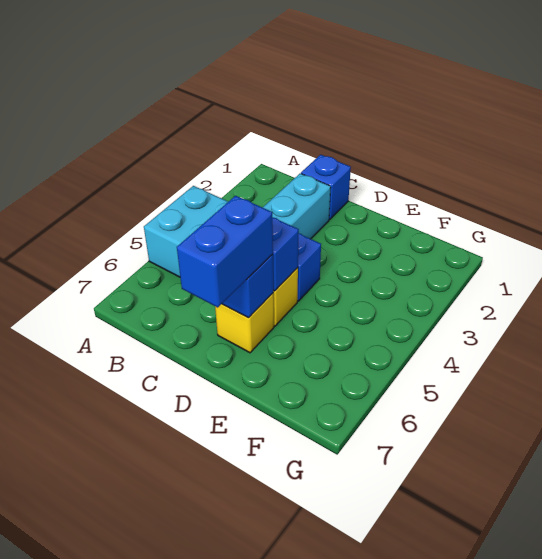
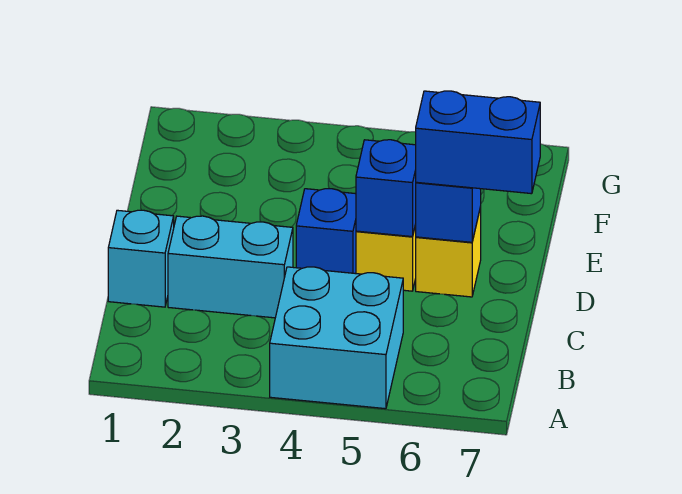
blue brick C1 level 1 -> cyan brick C1 level 1

